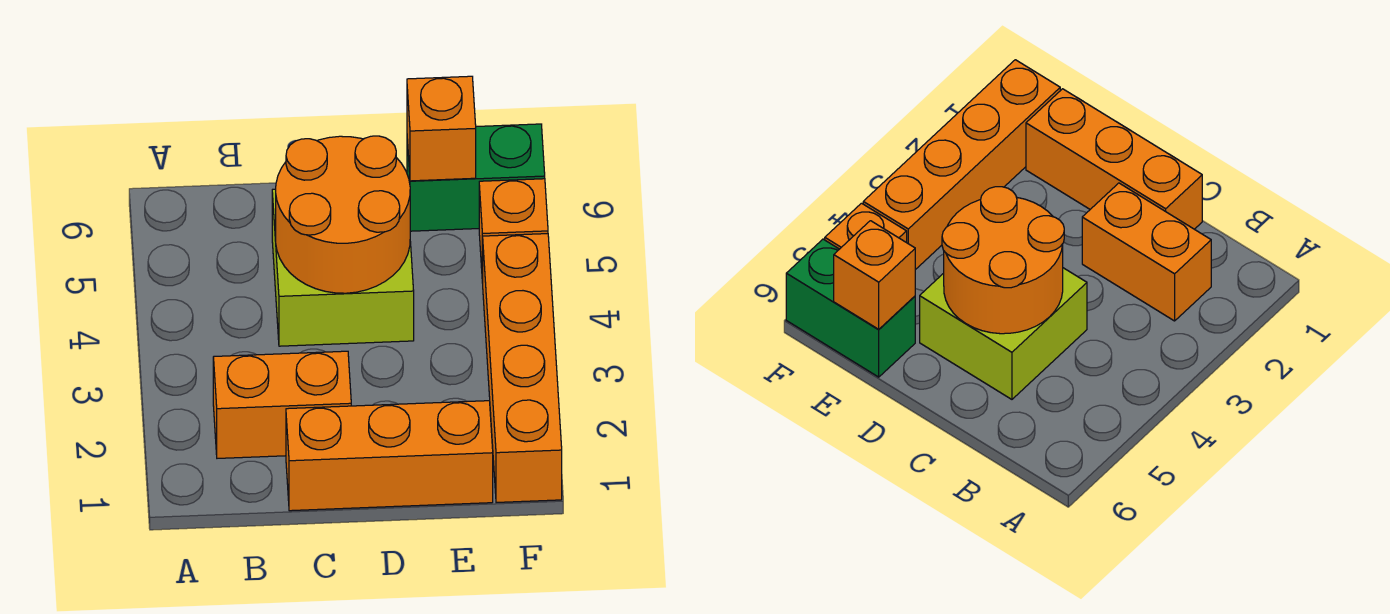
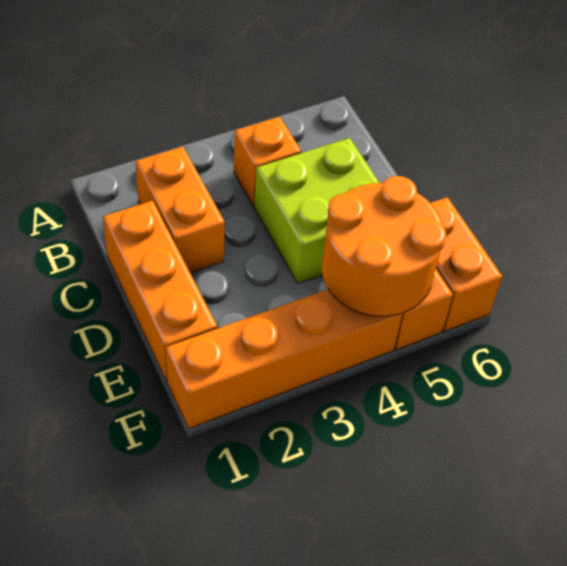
orange round brick C4:D5 level 2 -> orange round brick E4:F5 level 2
green brick E6:F6 level 1 -> orange brick E6:F6 level 1
orange brick E6 level 2 -> orange brick B4 level 1

